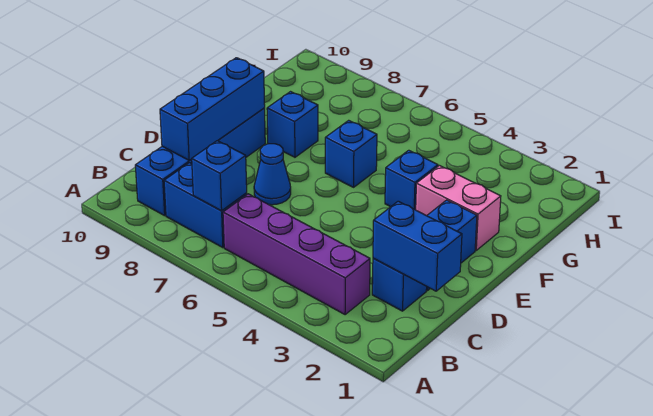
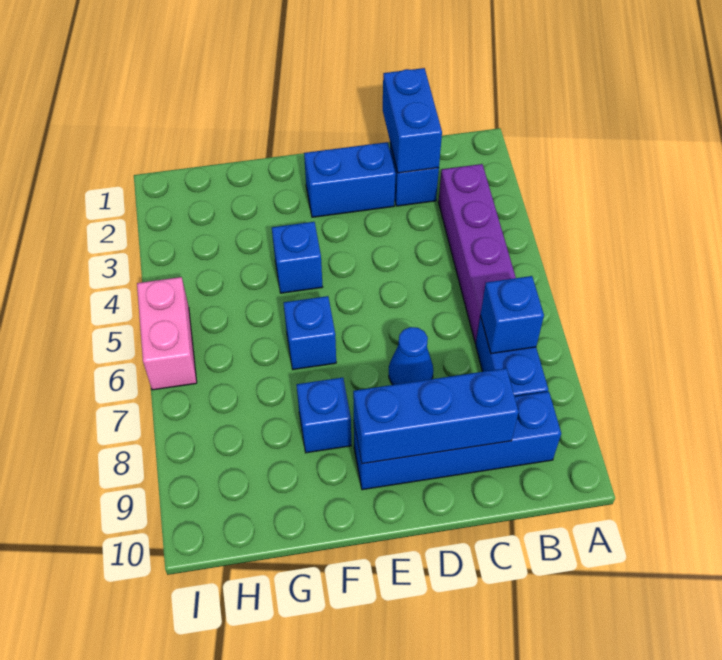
pink brick F2:F3 level 1 -> pink brick I5:I6 level 1

